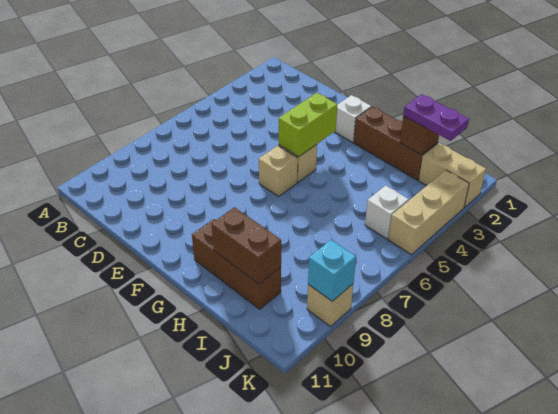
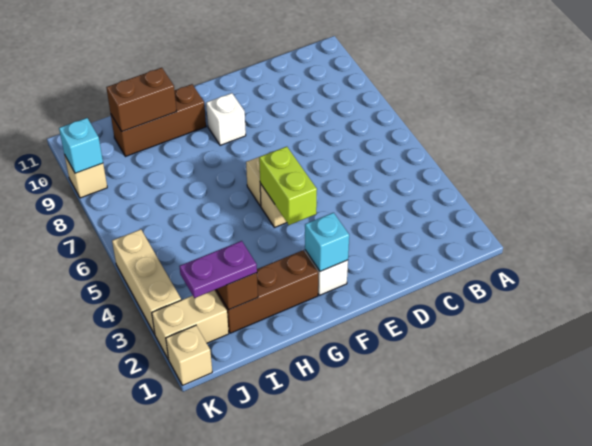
none -> cyan brick F2 level 2
white brick J5 level 1 -> white brick F9 level 1
none -> tan brick K1 level 1

